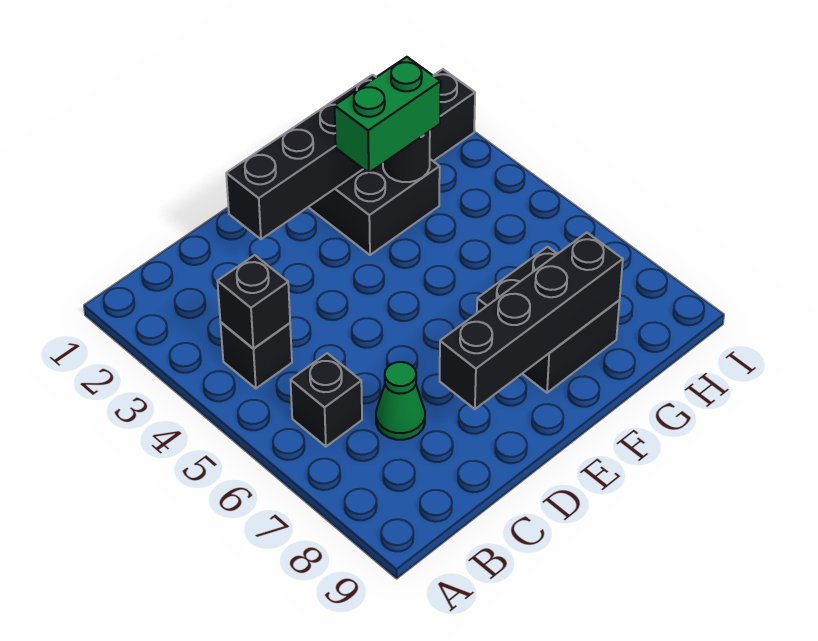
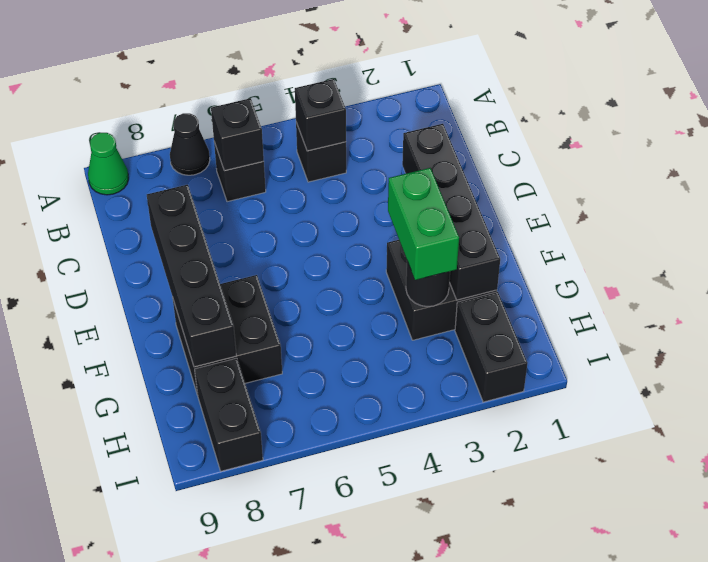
none -> black cone A7 level 1
none -> black brick B6 level 2
green cone C7 level 1 -> green cone A9 level 1
none -> black brick H8:I8 level 1

